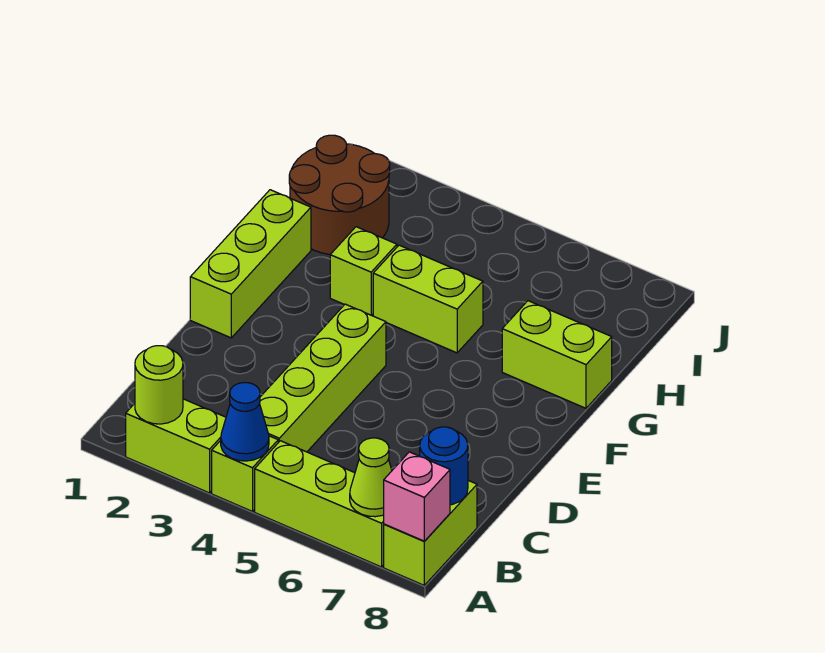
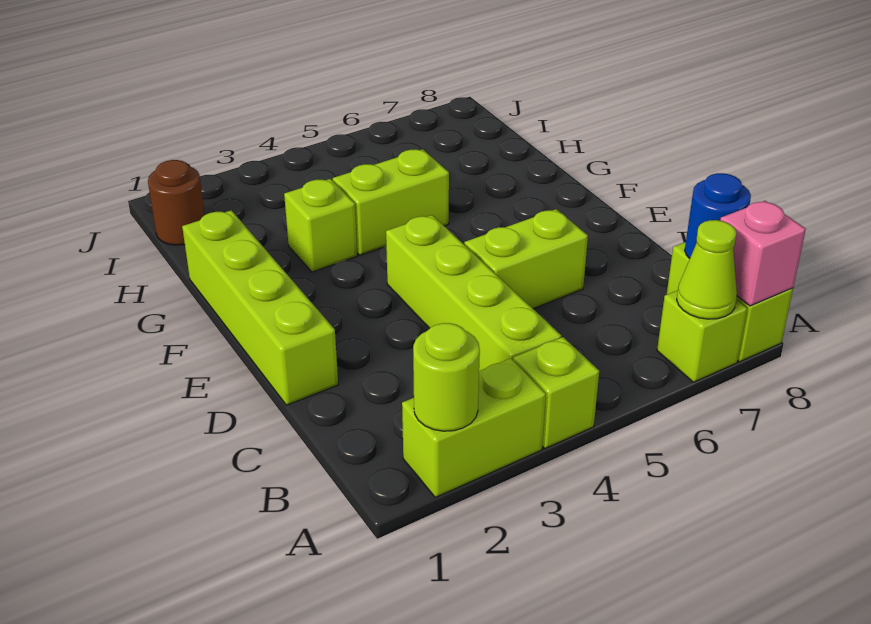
blue cone A4 level 2 -> none
lime brick A5:A7 level 1 -> lime brick A7 level 1
lime brick E1:G1 level 1 -> lime brick D1:G1 level 1
lime brick G7:G8 level 1 -> lime brick D5:D6 level 1
brown round brick H1:I2 level 1 -> brown round brick I1 level 1

